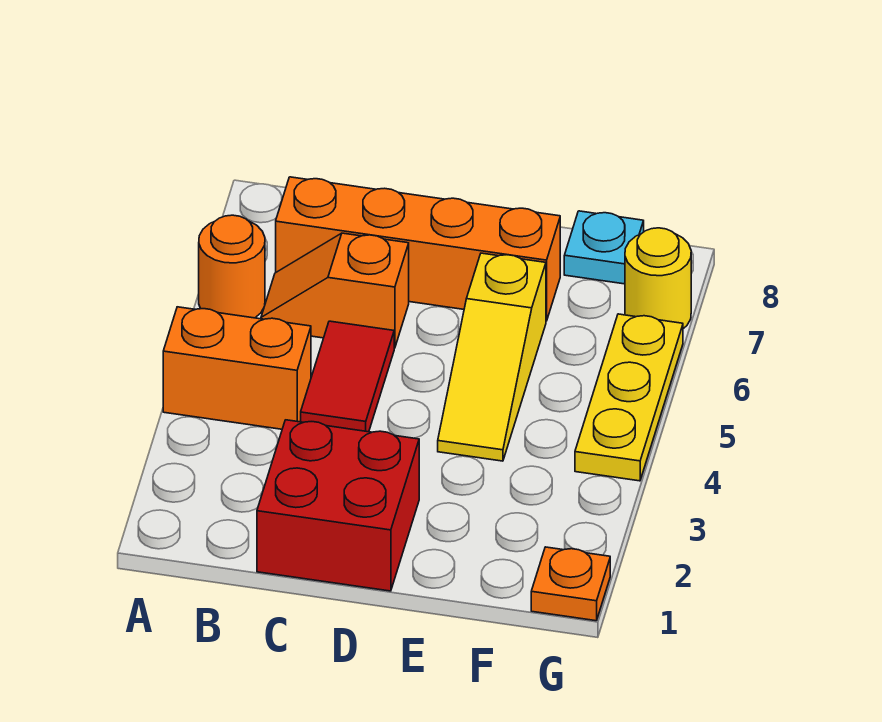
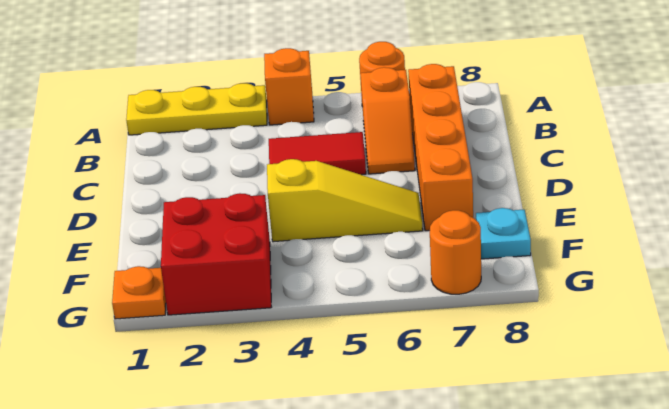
orange brick A4:B4 level 1 -> orange brick A4 level 1
orange slope B6:C6 level 1 top C -> orange slope B6:C6 level 1 top B
red brick C1:D2 level 1 -> red brick F2:G3 level 1
yellow slope E4:E6 level 1 top 6 -> yellow slope E4:E6 level 1 top 4
yellow plate G4:G6 level 1 -> yellow plate A1:A3 level 1
yellow round brick G7 level 1 -> orange round brick G7 level 1

